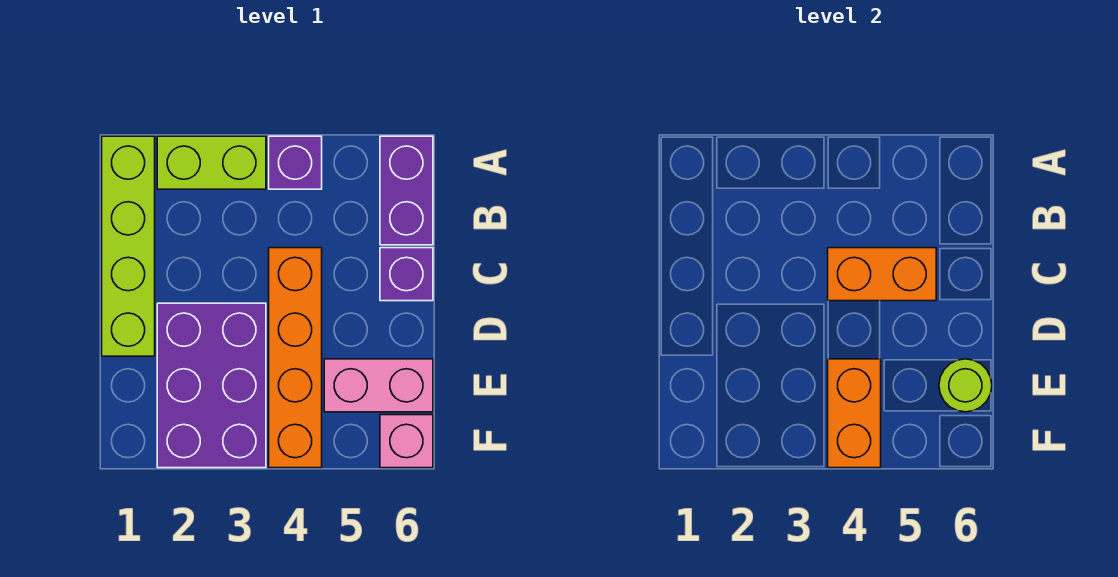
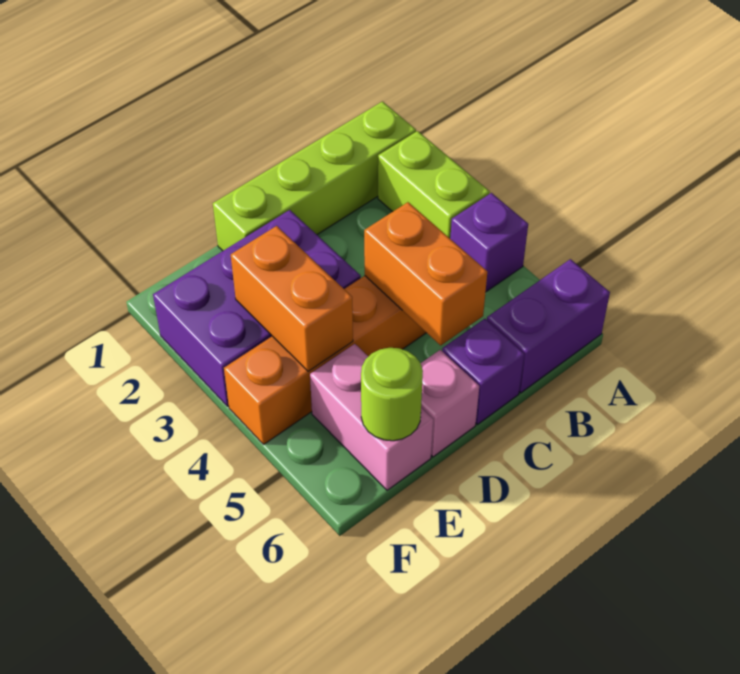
orange brick E4:F4 level 2 -> orange brick E3:E4 level 2
pink brick F6 level 1 -> pink brick D6 level 1

